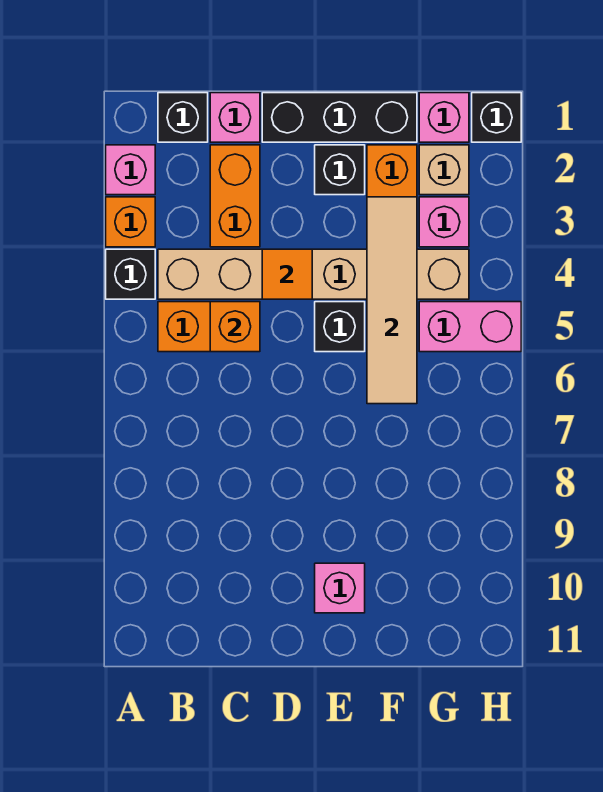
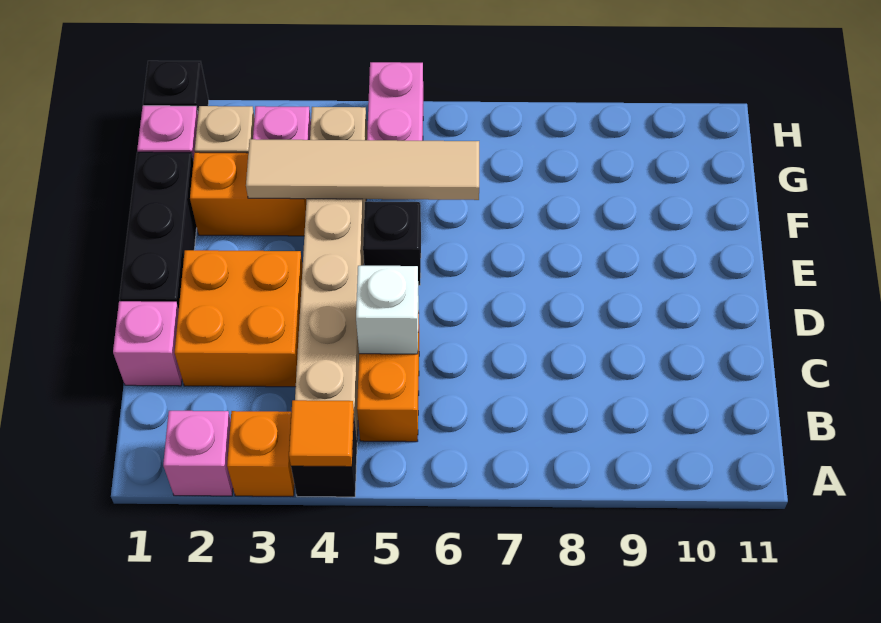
black brick B1 level 1 -> none
orange brick C2:C3 level 1 -> orange brick C2:D3 level 1
orange brick C5 level 2 -> white brick C5 level 2
orange tile D4 level 2 -> orange tile A4 level 2
black brick E2 level 1 -> none
pink brick E10 level 1 -> none

